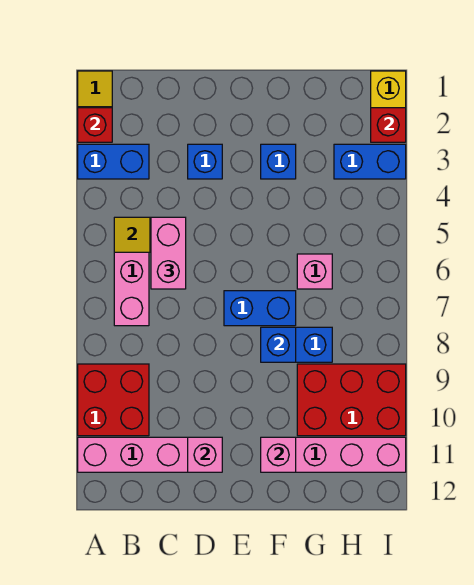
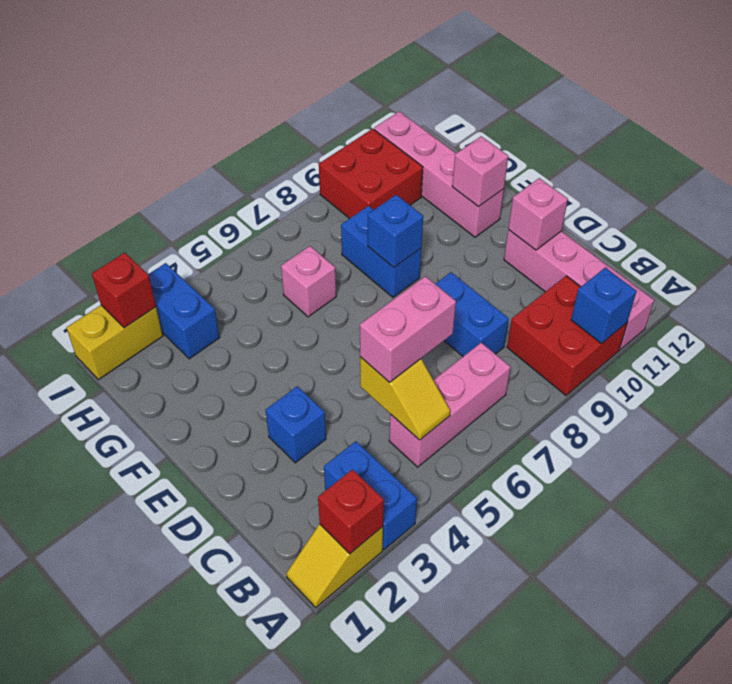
blue brick E7:F7 level 1 -> blue brick C8:D8 level 1
blue brick F3 level 1 -> blue brick A10 level 2
red brick G9:I10 level 1 -> red brick H9:I10 level 1

